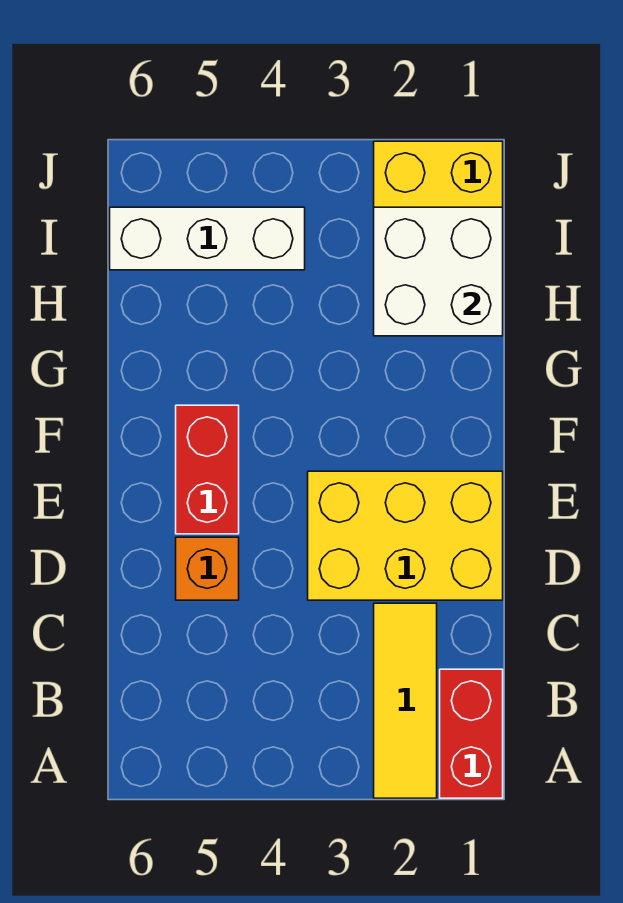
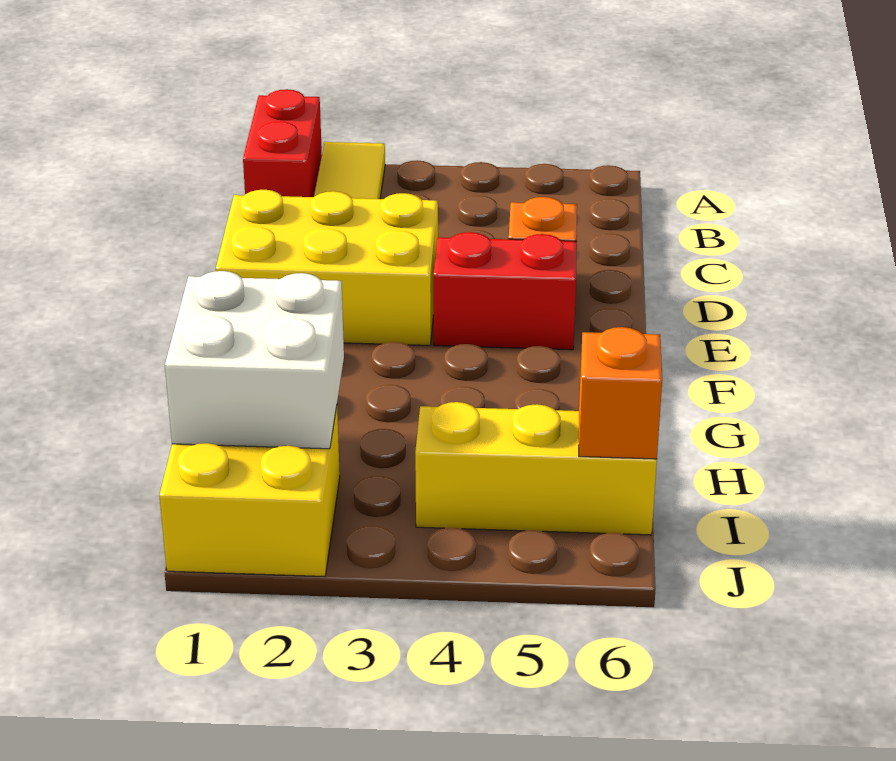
red brick E5:F5 level 1 -> red brick E4:E5 level 1
white brick I4:I6 level 1 -> yellow brick I4:I6 level 1
none -> orange brick I6 level 2

